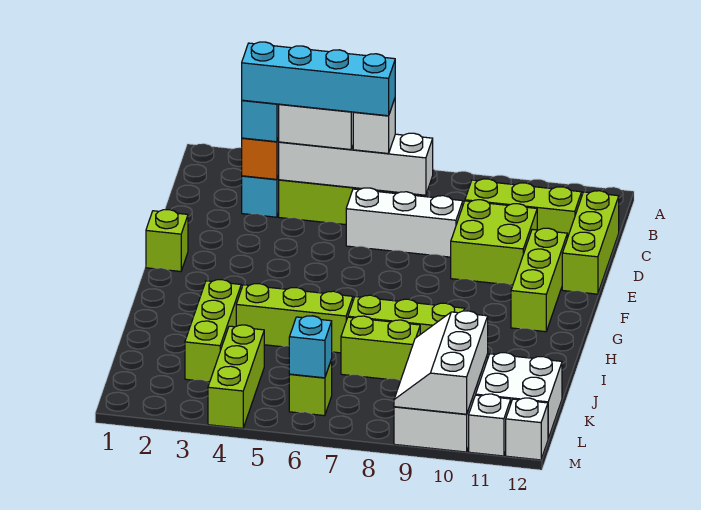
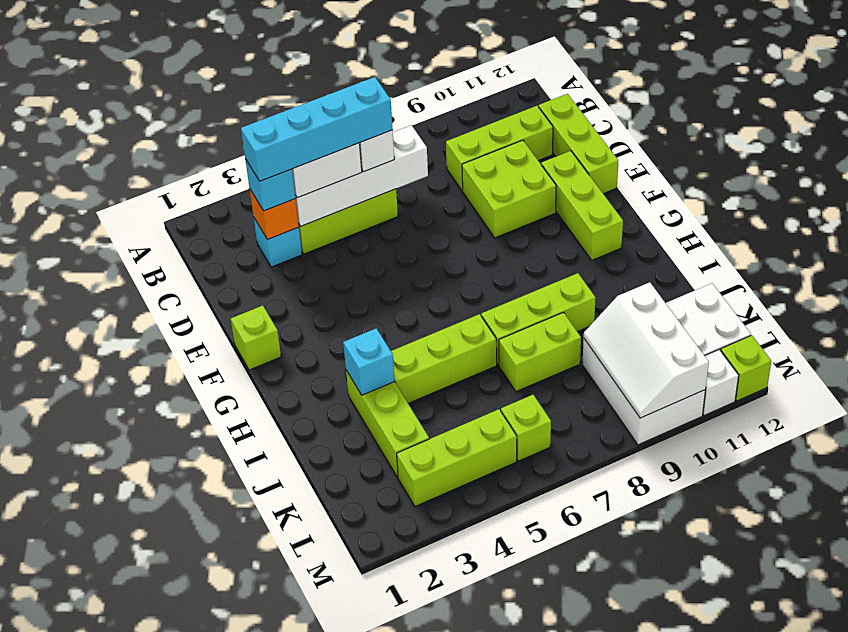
white brick D6:D8 level 1 -> none
lime brick K4:M4 level 1 -> lime brick L3:L5 level 1
cyan brick L6 level 2 -> cyan brick I3 level 2
white brick M12 level 1 -> lime brick M12 level 1

